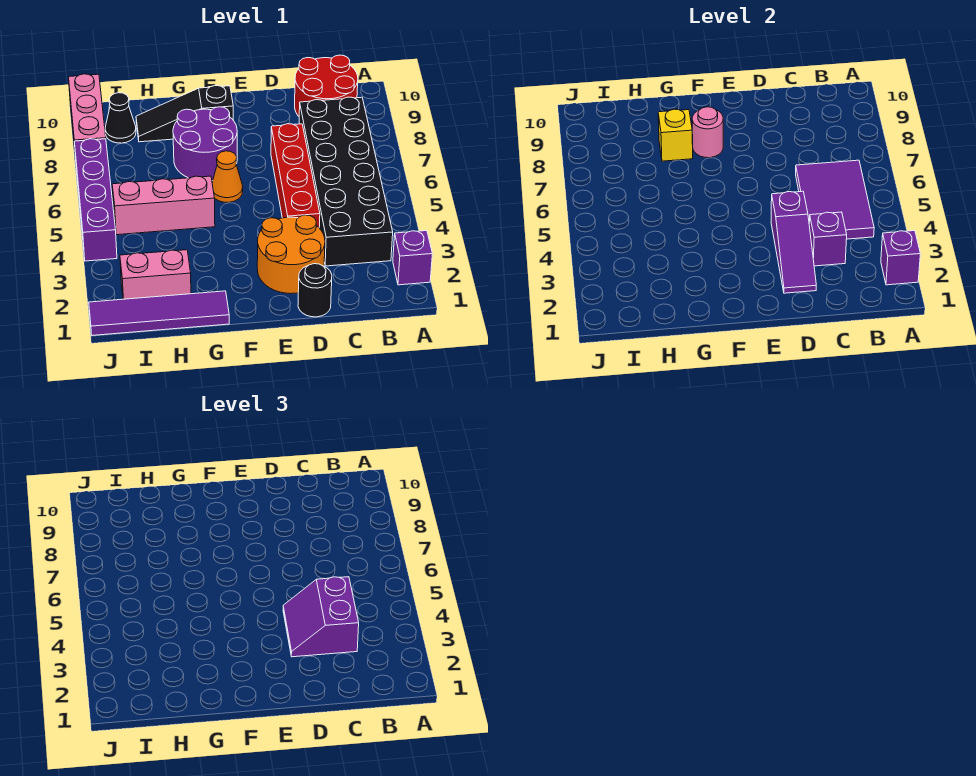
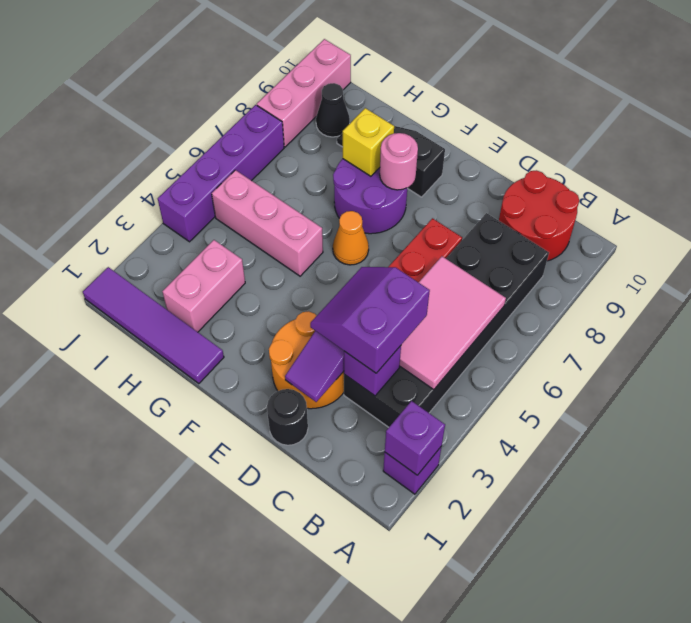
purple tile B4:C6 level 2 -> pink tile B4:C6 level 2
pink brick H2:I2 level 1 -> pink brick H2:H3 level 1

